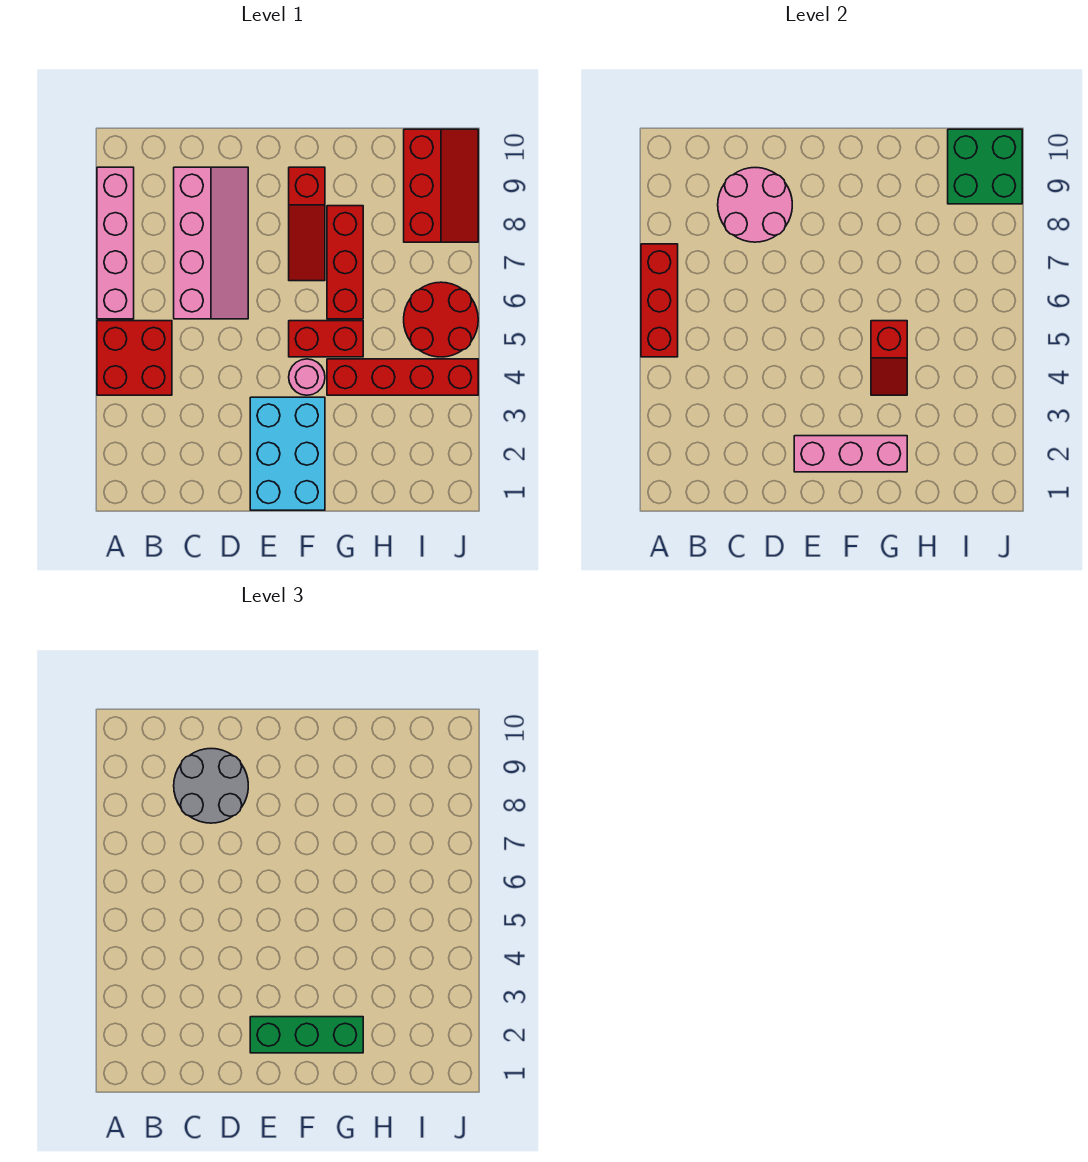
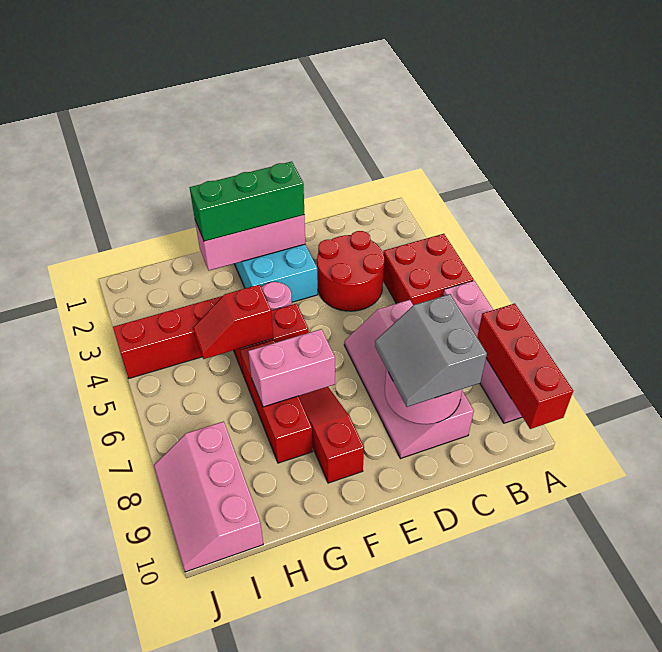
red brick A5:A7 level 2 -> red brick A8:A10 level 2
grey round brick C8:D9 level 3 -> grey slope C8:D9 level 3 top C
none -> pink brick F7:G7 level 2
red slope G4:G5 level 2 top 5 -> red slope G5:H5 level 2 top G
red round brick I5:J6 level 1 -> red round brick C3:D4 level 1
red slope I8:J10 level 1 top I -> pink slope I8:J10 level 1 top I
green brick I9:J10 level 2 -> none

